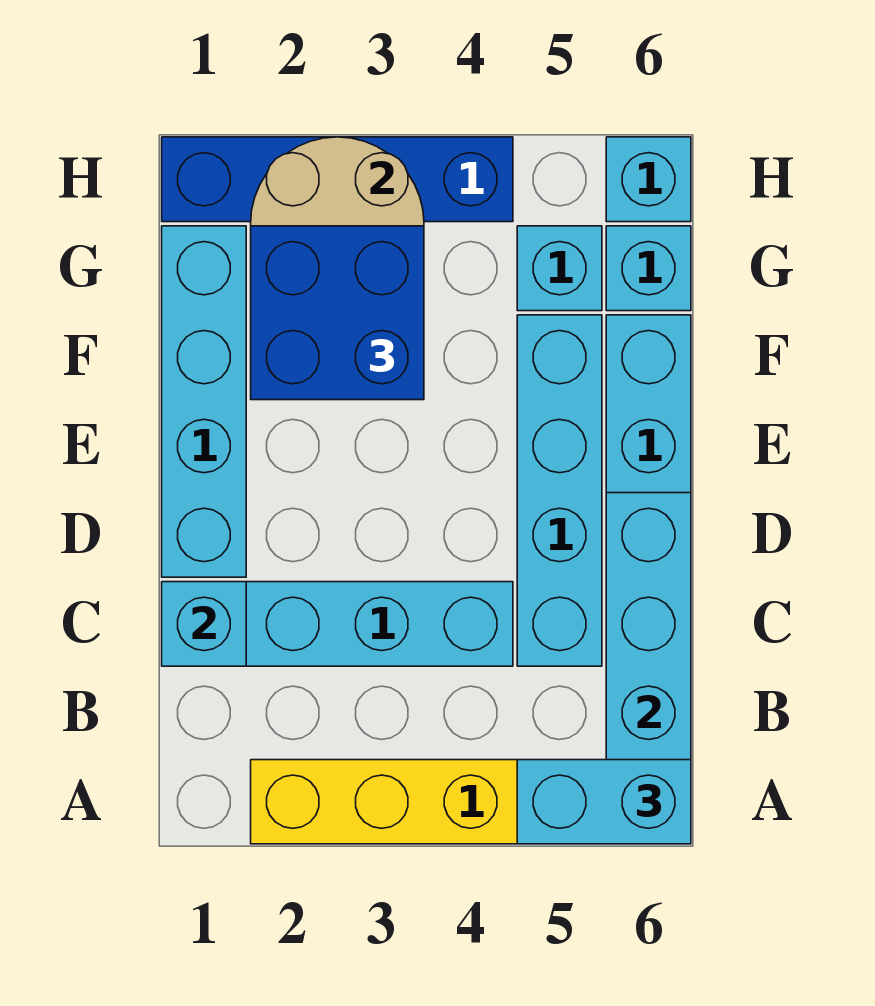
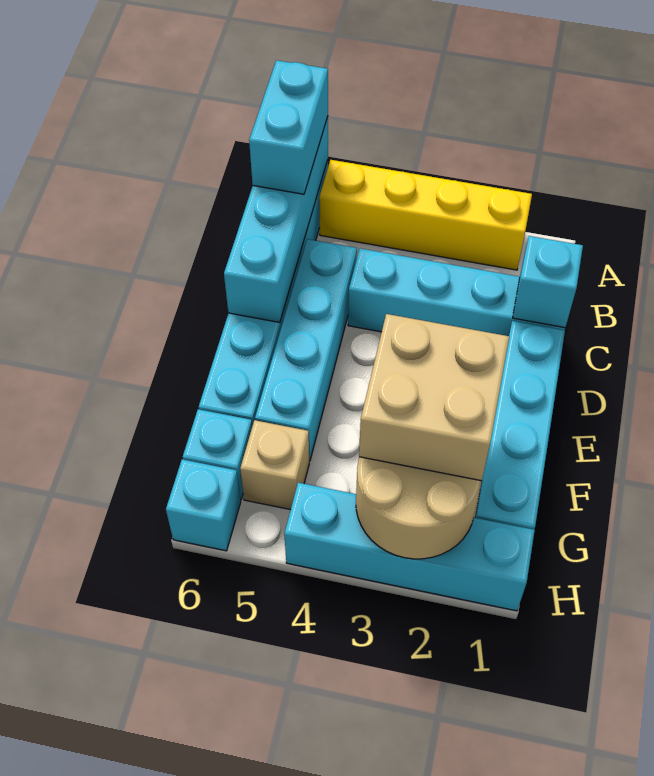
cyan brick A5:A6 level 3 -> cyan brick A6:B6 level 3
blue brick F2:G3 level 3 -> tan brick F2:G3 level 3
cyan brick G5 level 1 -> tan brick G5 level 1
blue brick H1:H4 level 1 -> cyan brick H1:H4 level 1

